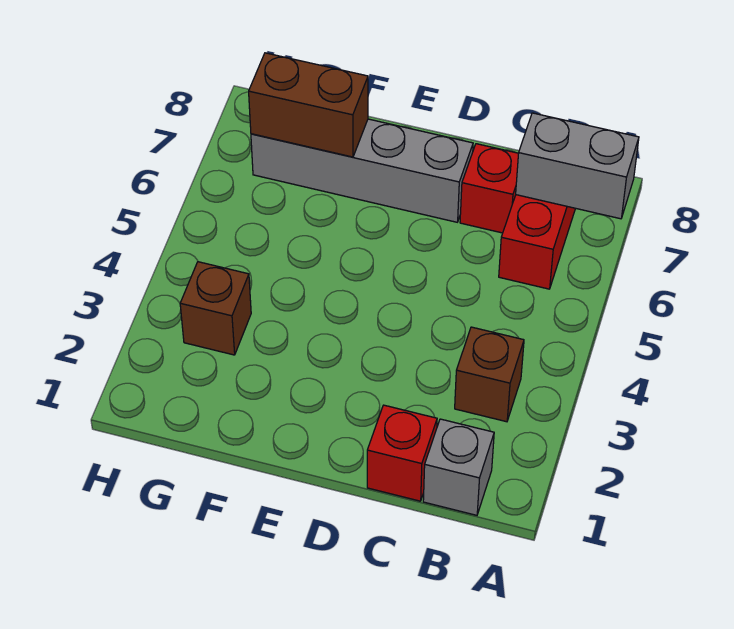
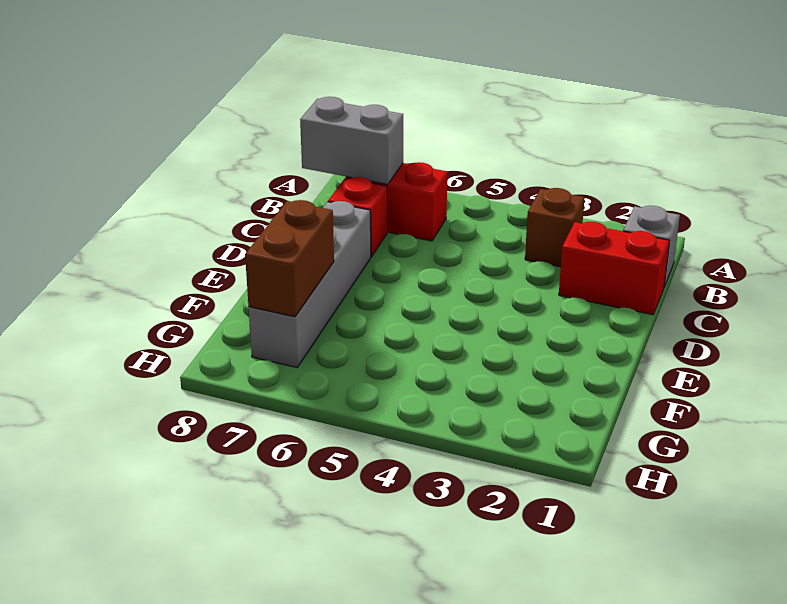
grey brick A7:B7 level 2 -> grey brick B7:B8 level 2
red brick C1 level 1 -> red brick C1:C2 level 1
brown brick G3 level 1 -> none

